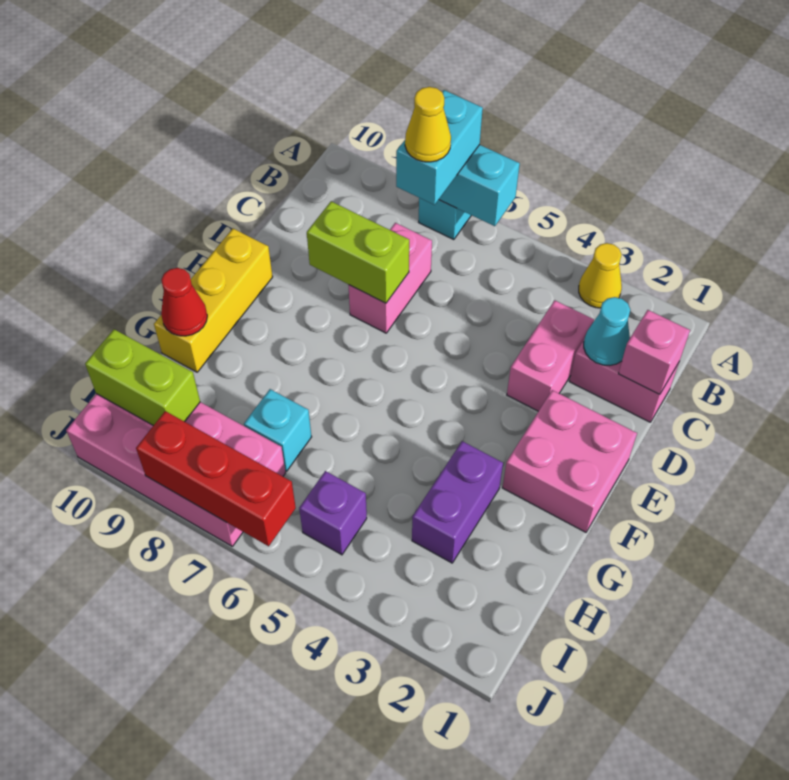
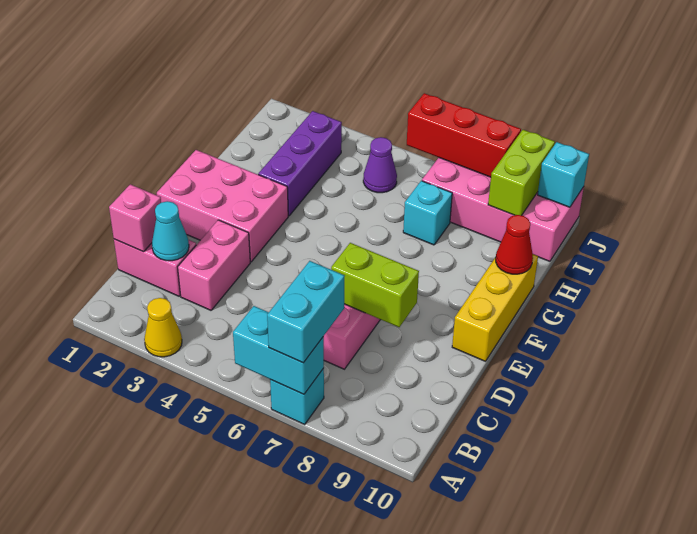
yellow cone B7 level 4 -> none
pink brick E1:F2 level 1 -> pink brick E1:F3 level 1
purple brick G3:H3 level 1 -> purple brick G3:I3 level 1
purple brick I5 level 1 -> purple cone I5 level 1
lime brick I9:I10 level 2 -> lime brick I9:J9 level 2
none -> cyan brick J10 level 2

